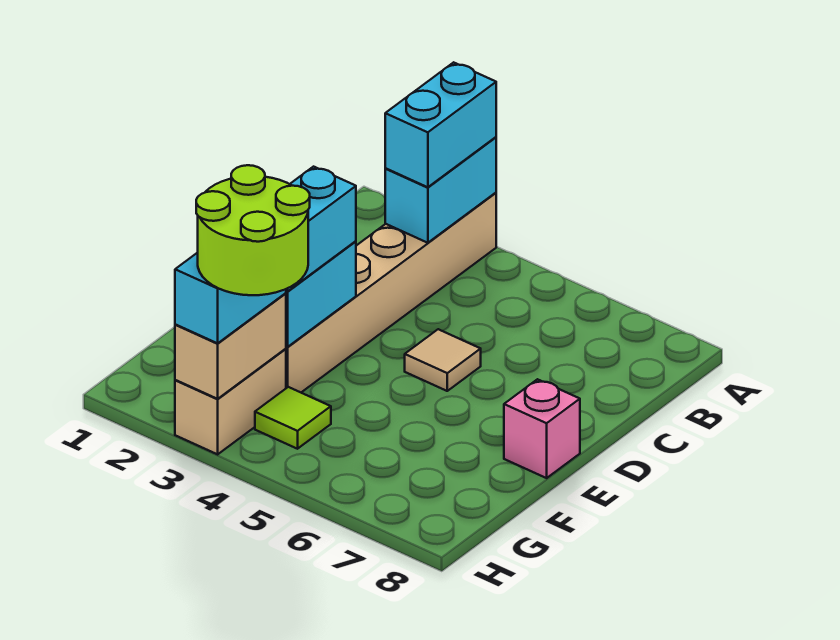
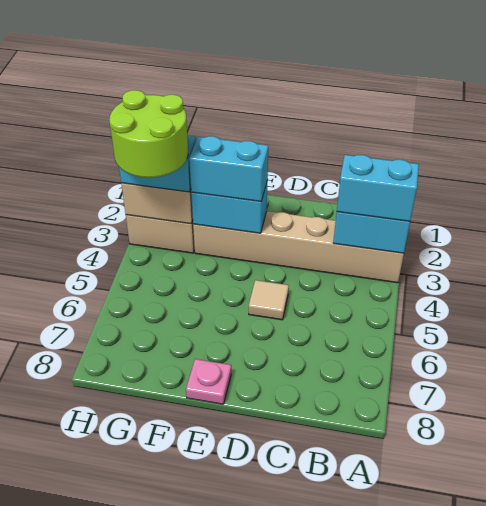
pink brick E8 level 1 -> pink plate E8 level 1
lime tile G4 level 1 -> none

